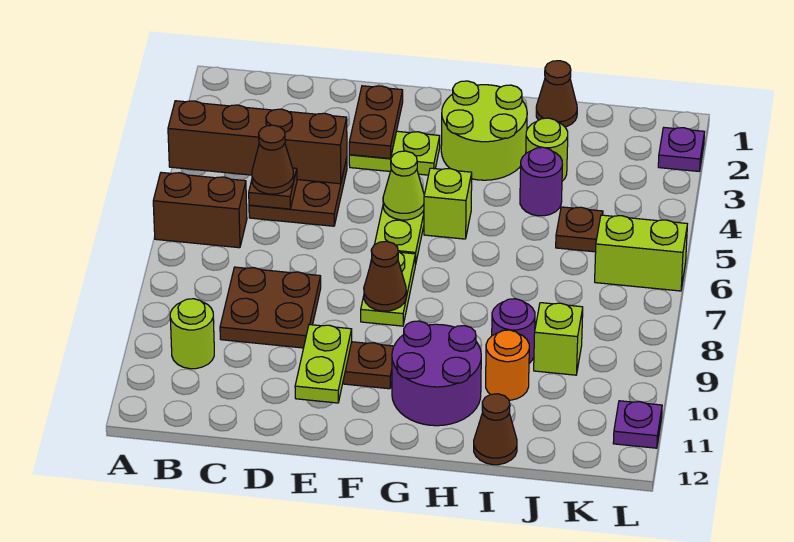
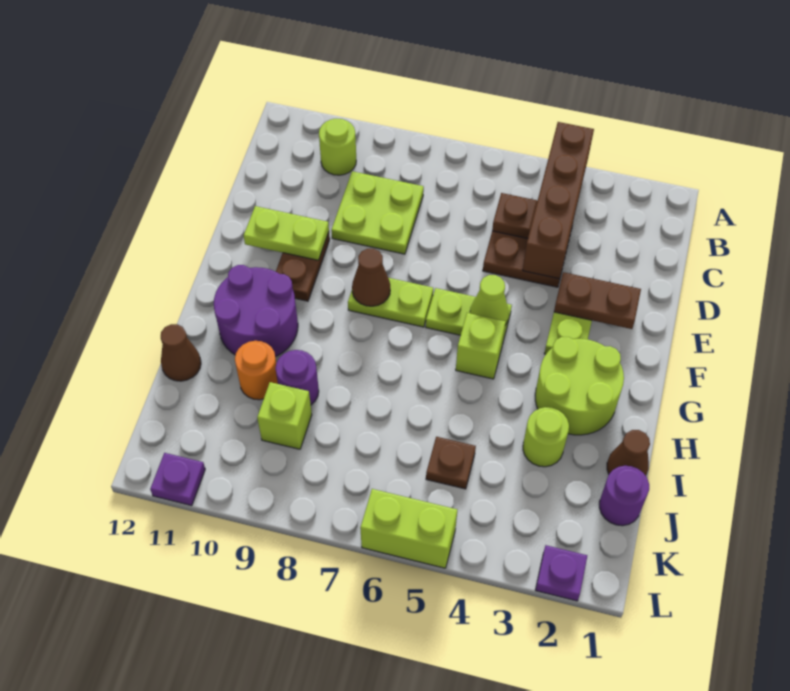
brown brick A6:B6 level 1 -> none
brown cone C5 level 3 -> none
brown plate C8:D9 level 1 -> lime plate C8:D9 level 1
purple round brick I4 level 1 -> purple round brick J1 level 1
lime brick K6:L6 level 1 -> lime brick L5:L6 level 1

